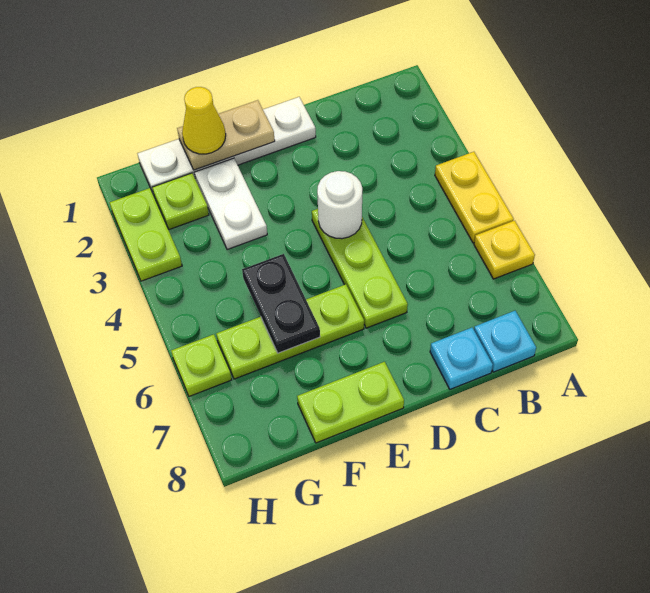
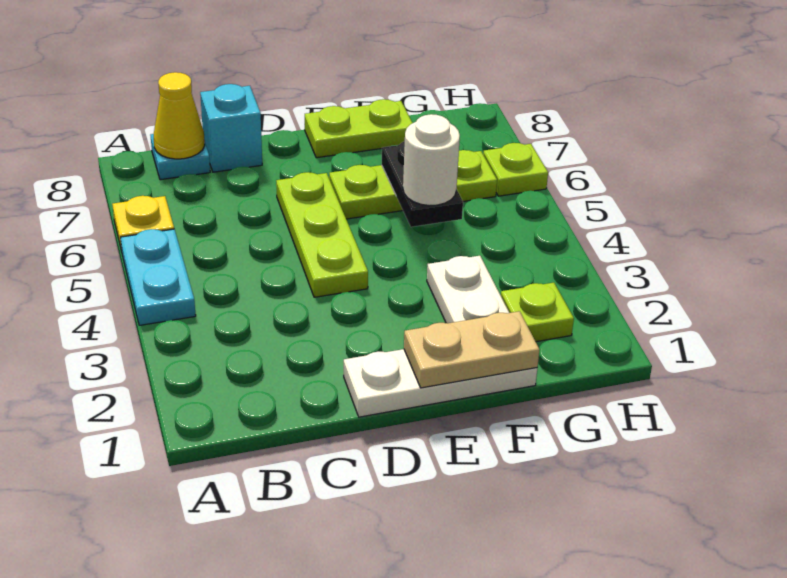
yellow plate A4:A5 level 1 -> cyan plate A4:A5 level 1
cyan plate C8 level 1 -> cyan brick C8 level 1
white plate D1:G1 level 1 -> white plate D1:F1 level 1
white round brick D4 level 2 -> white round brick F5 level 3
yellow cone F1 level 3 -> yellow cone B8 level 2
lime plate H2:H3 level 1 -> none

